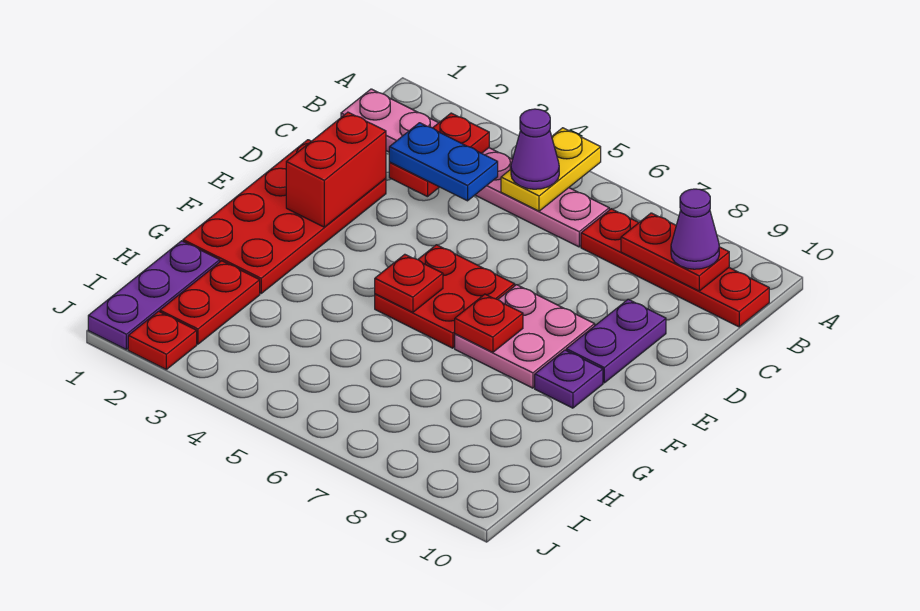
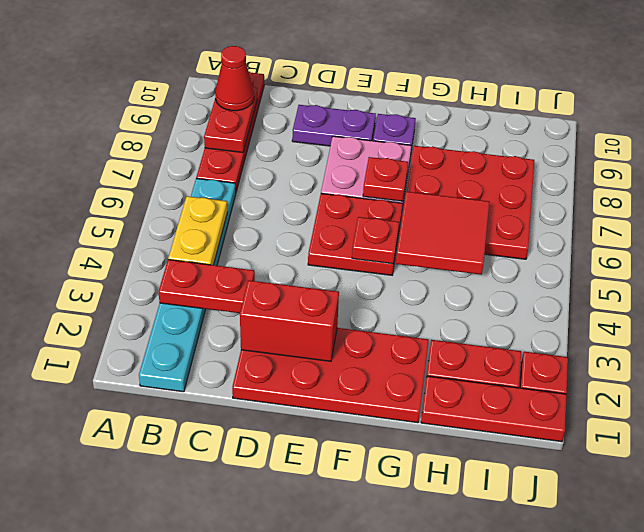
yellow plate A5:B5 level 2 -> yellow plate B4:B5 level 2
pink plate B1:B6 level 1 -> cyan plate B1:B6 level 1
purple cone B5 level 3 -> none
purple cone B9 level 3 -> red cone B9 level 3
blue plate C3:C4 level 3 -> none
none -> red tile G5:H6 level 2
none -> red plate G6:I8 level 1
purple plate H1:J1 level 1 -> red plate H1:J1 level 1

